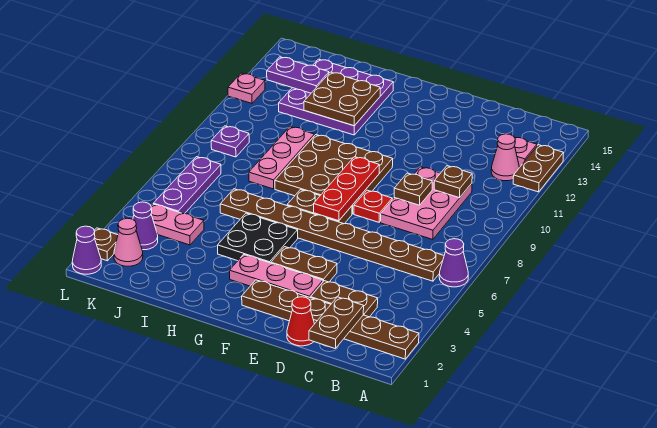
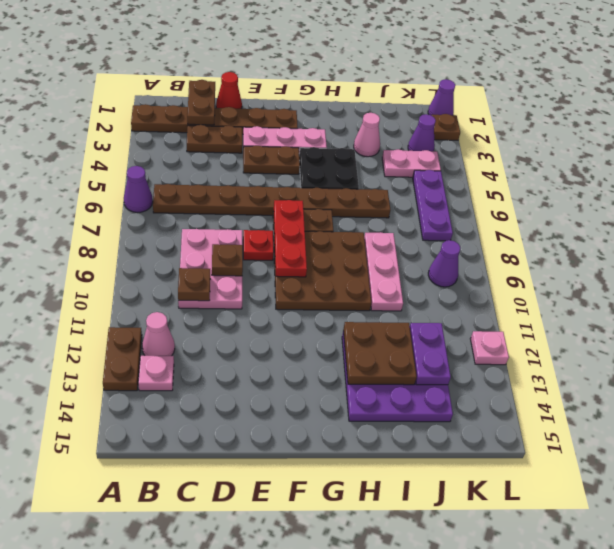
purple plate J13:K13 level 2 -> purple plate J12:J13 level 2
pink cone K2 level 1 -> pink cone I3 level 1
purple plate K9 level 1 -> purple cone K9 level 1

